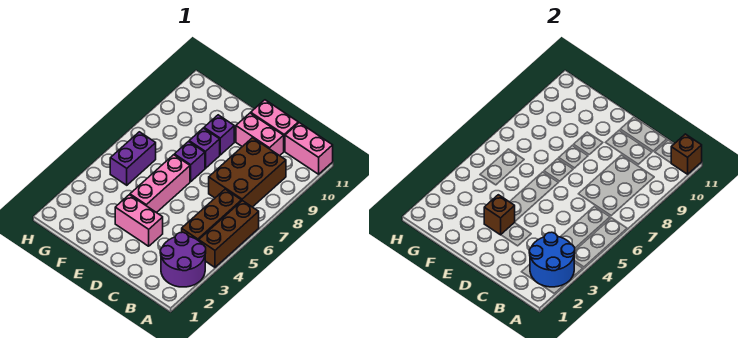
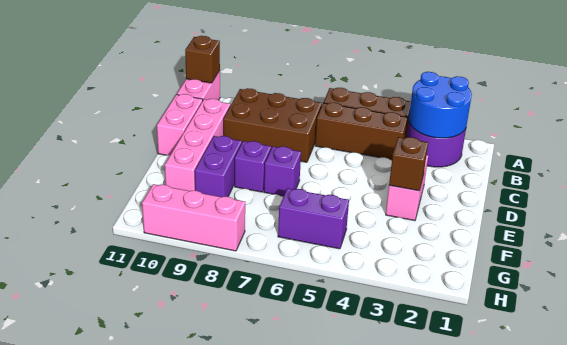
pink brick C10:D10 level 1 -> pink brick C10:F10 level 1
pink brick E4:E6 level 1 -> pink brick H8:H10 level 1
purple brick E9 level 1 -> purple brick E9:F9 level 1

